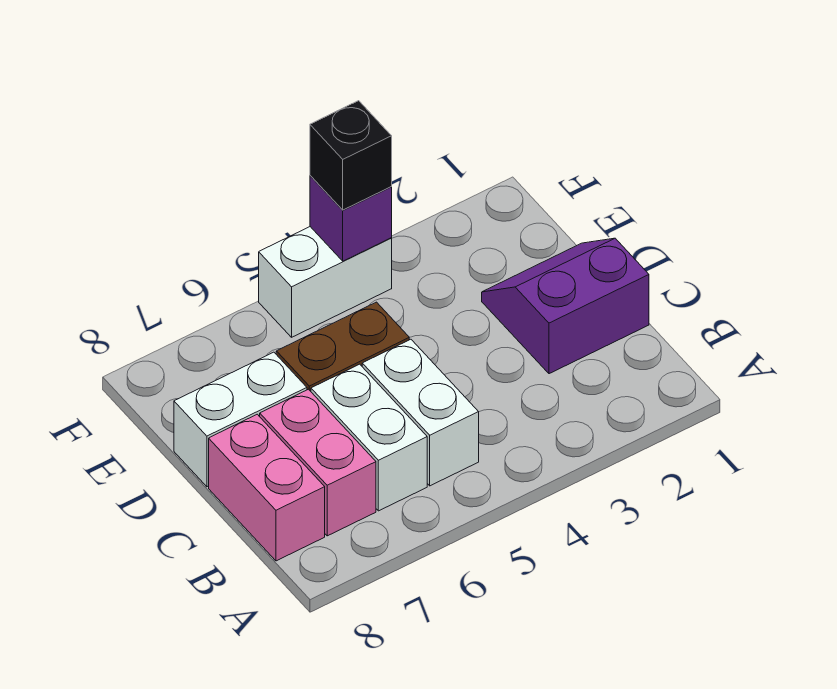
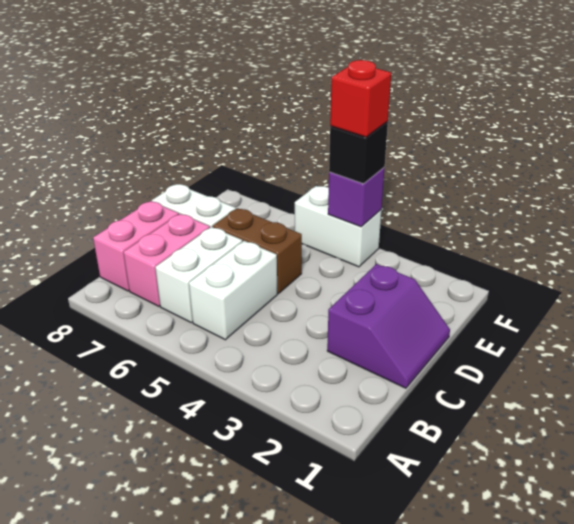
purple slope C1:D2 level 1 top C -> purple slope C1:D2 level 1 top 2
none -> red brick F4 level 4

